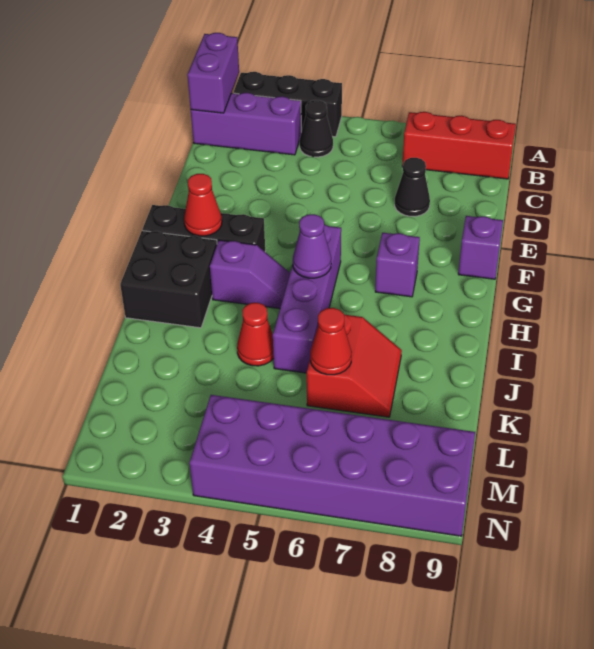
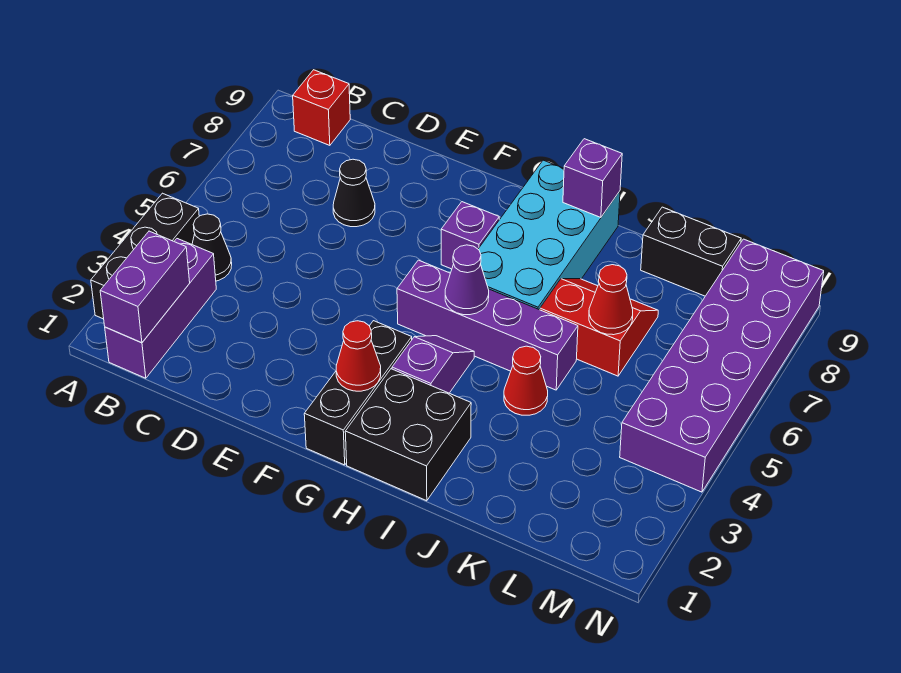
purple brick A1:B1 level 2 -> purple brick B1:B2 level 2
red brick B7:B9 level 1 -> red brick B9 level 1
purple brick F9 level 1 -> purple brick I9 level 2
none -> cyan brick H6:I9 level 1
none -> black brick K9:L9 level 1

